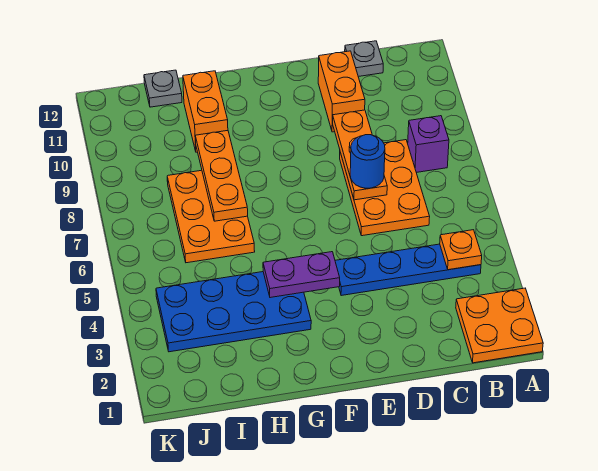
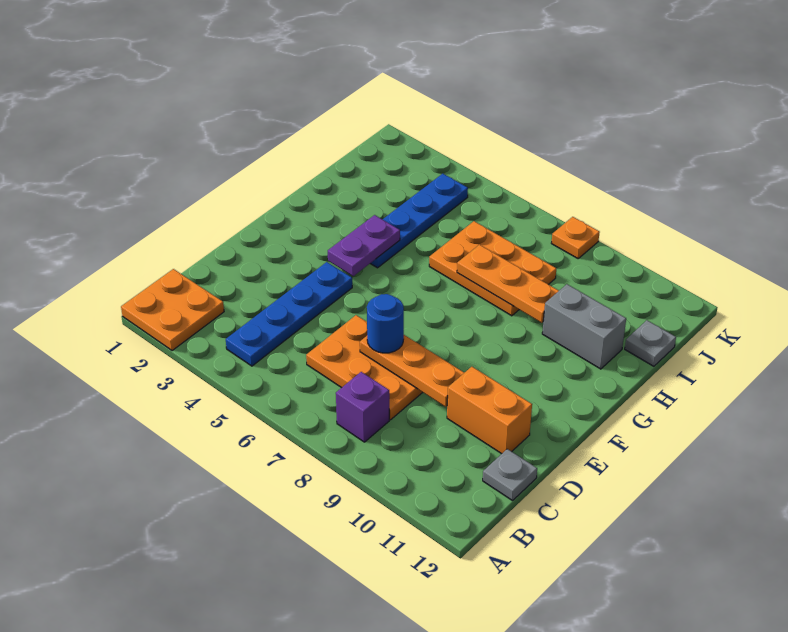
orange plate B4 level 2 -> orange plate K8 level 1
blue plate G3:J4 level 1 -> blue plate G4:J4 level 1
orange brick H10:H11 level 1 -> grey brick H10:H11 level 1

